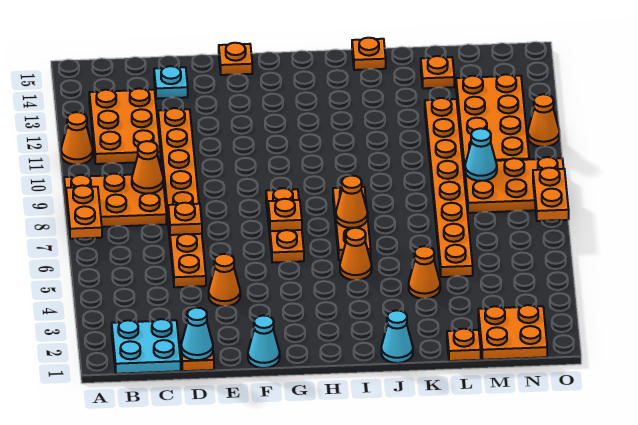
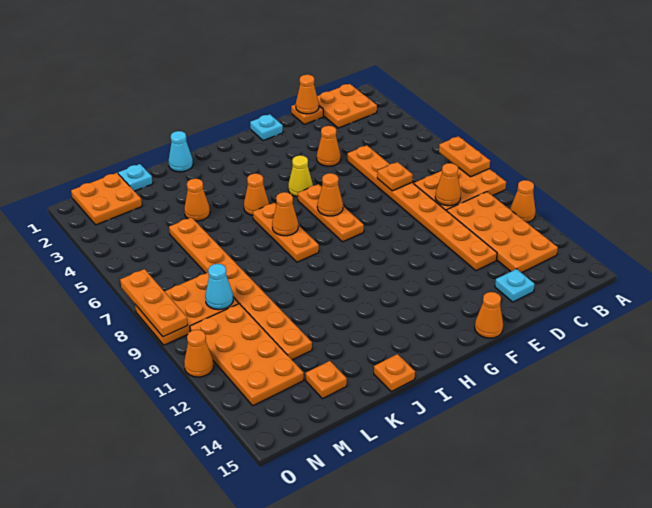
cyan plate B1:C2 level 1 -> orange plate B1:C2 level 1
orange plate B11:C13 level 1 -> orange plate B10:C13 level 1
cyan cone D1 level 2 -> orange cone D1 level 2
cyan cone F1 level 1 -> cyan plate F1 level 1
orange plate F15 level 1 -> orange cone F15 level 1
none -> yellow cone G5 level 1
orange plate G7 level 2 -> orange cone G7 level 2
orange plate L1 level 1 -> cyan plate L1 level 1
orange plate O7:O8 level 2 -> orange plate O7:O9 level 2

